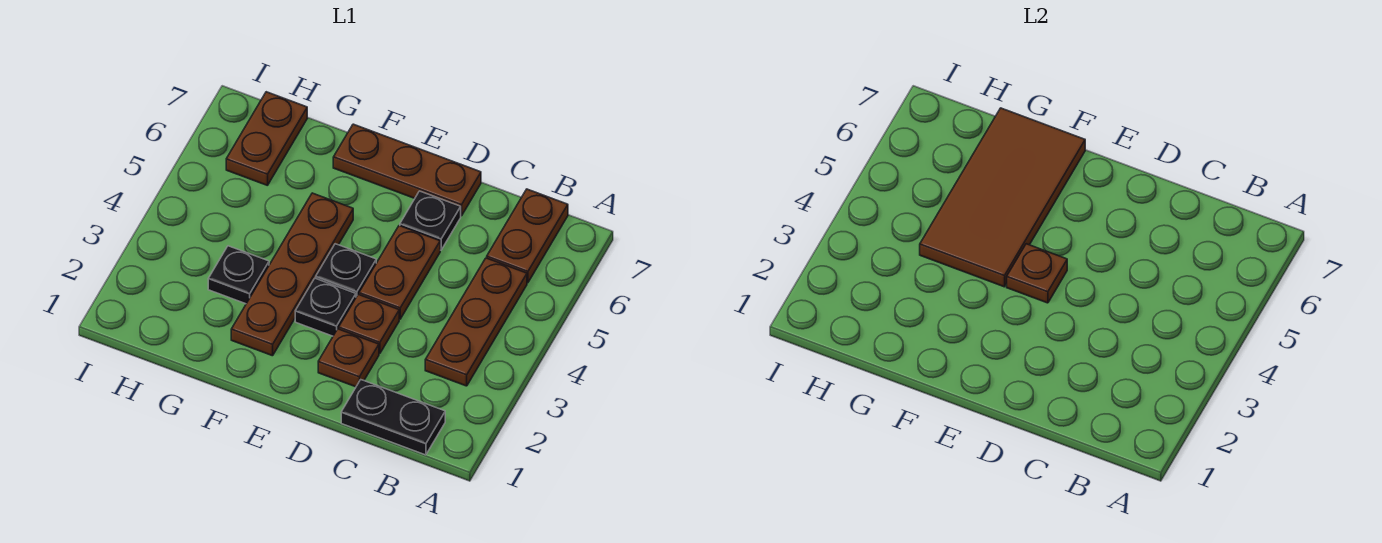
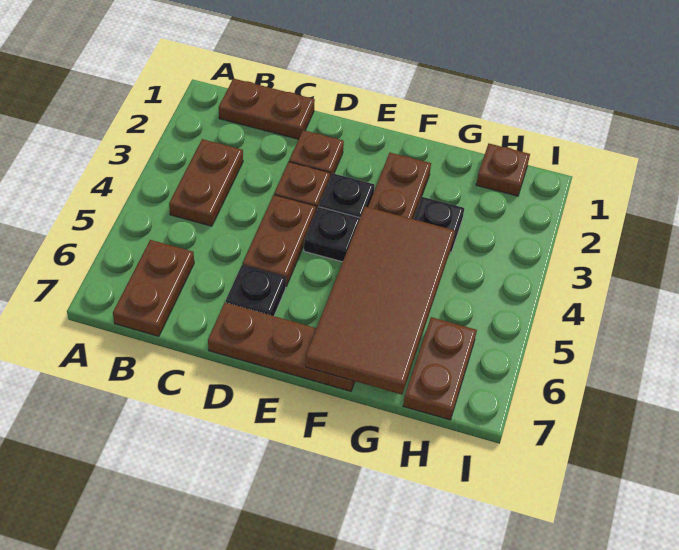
black plate B1:C1 level 1 -> brown plate B1:C1 level 1
brown plate B3:B5 level 1 -> brown plate B3:B4 level 1
brown plate E4 level 2 -> brown plate H1 level 1

